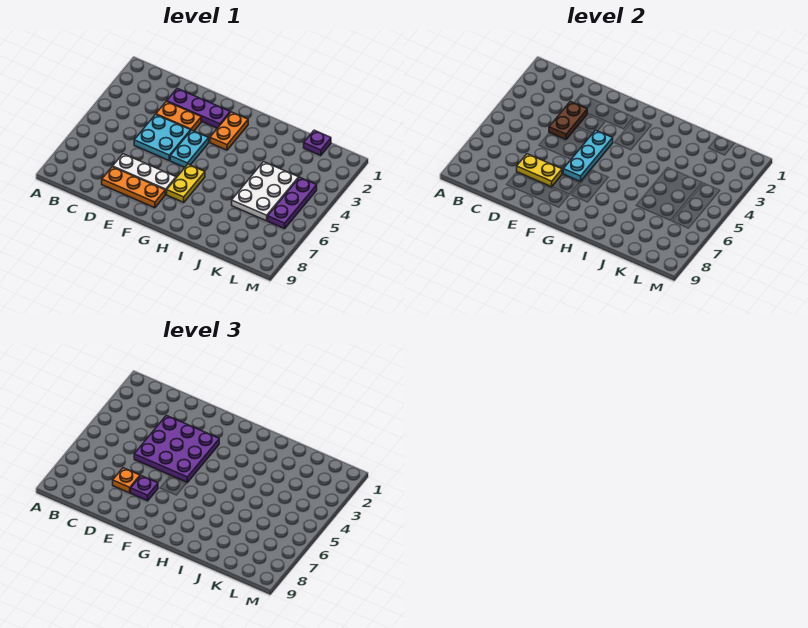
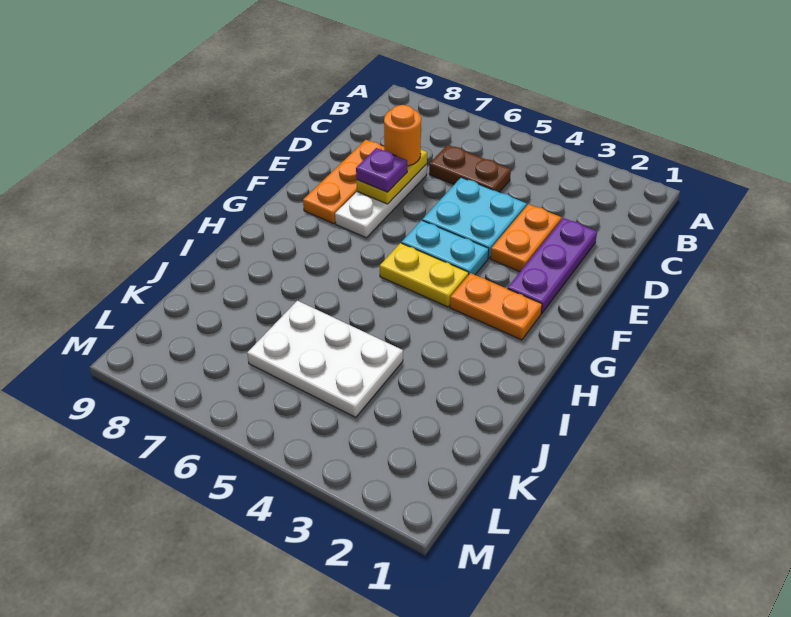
brown plate D3:D4 level 2 -> brown plate C5:C6 level 1
purple plate D3:F5 level 3 -> none
orange plate D7 level 3 -> orange round brick D7 level 3
cyan plate F4:F6 level 2 -> none
yellow plate G6:G7 level 1 -> yellow plate G4:G5 level 1
purple plate K1 level 1 -> none
purple plate L4:L6 level 1 -> none

